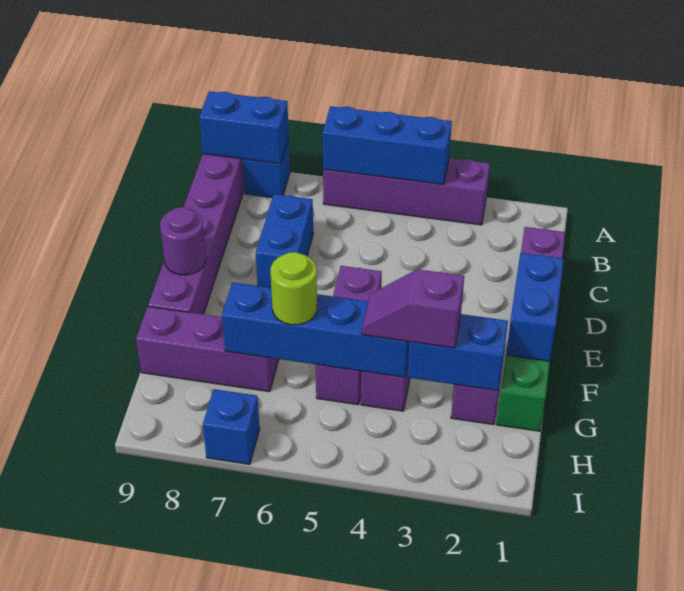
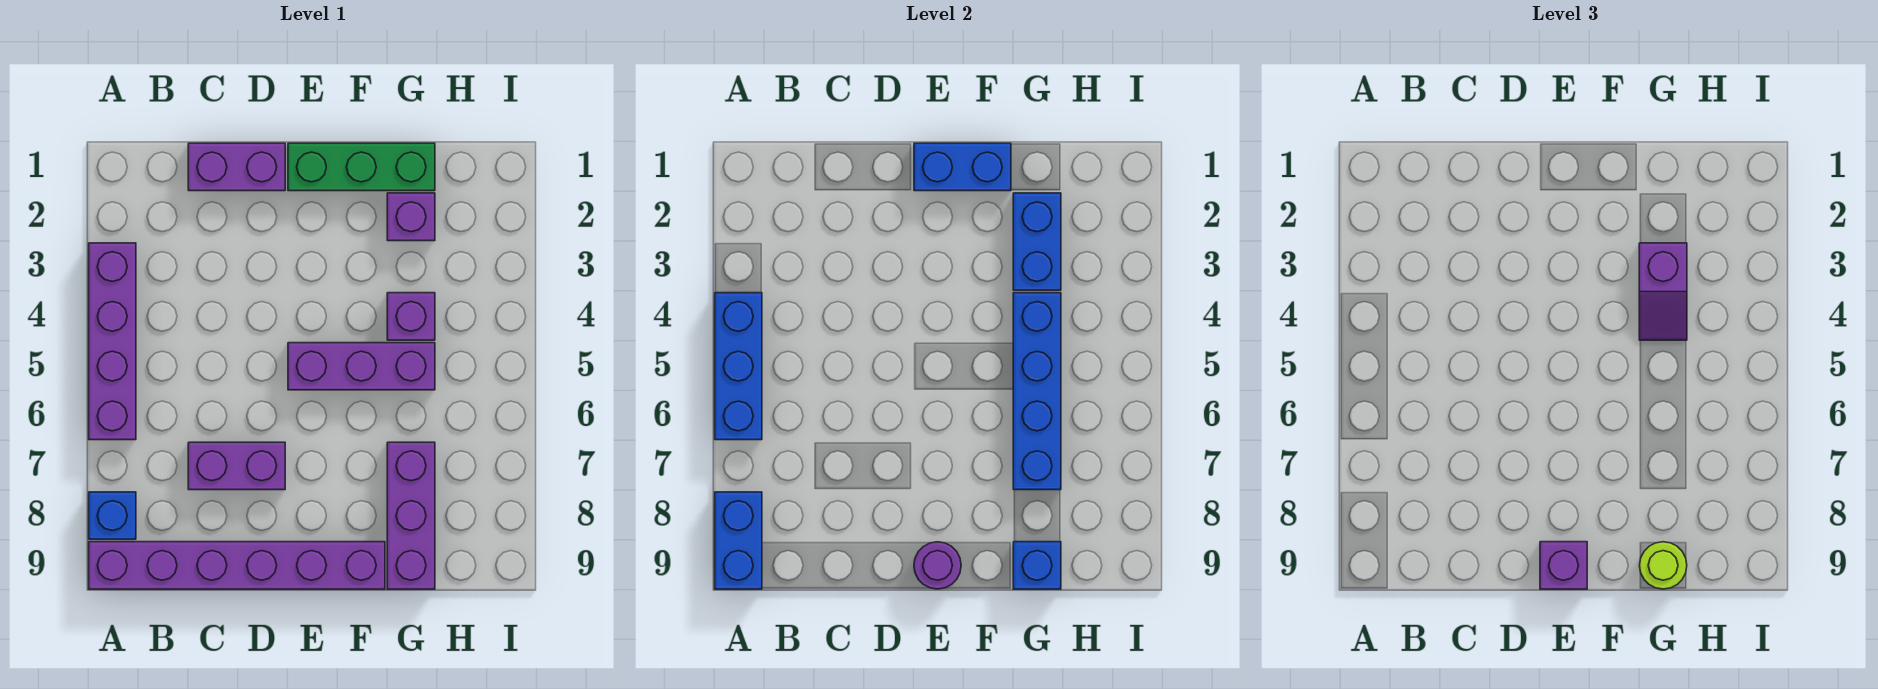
blue brick C7:D7 level 1 -> purple brick C7:D7 level 1
none -> purple brick E9 level 3
lime round brick G6 level 3 -> lime round brick G9 level 3
blue brick I7 level 1 -> blue brick G9 level 2

